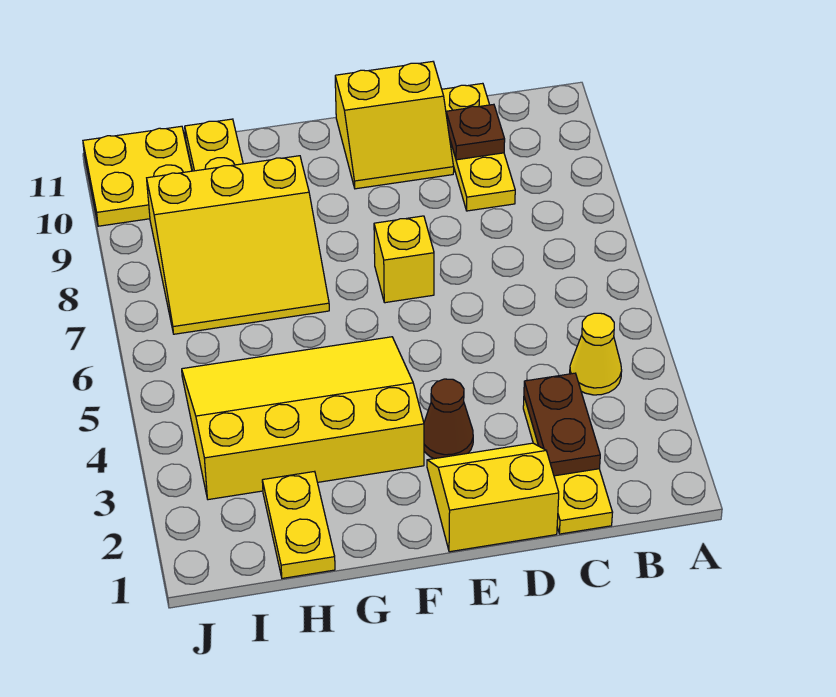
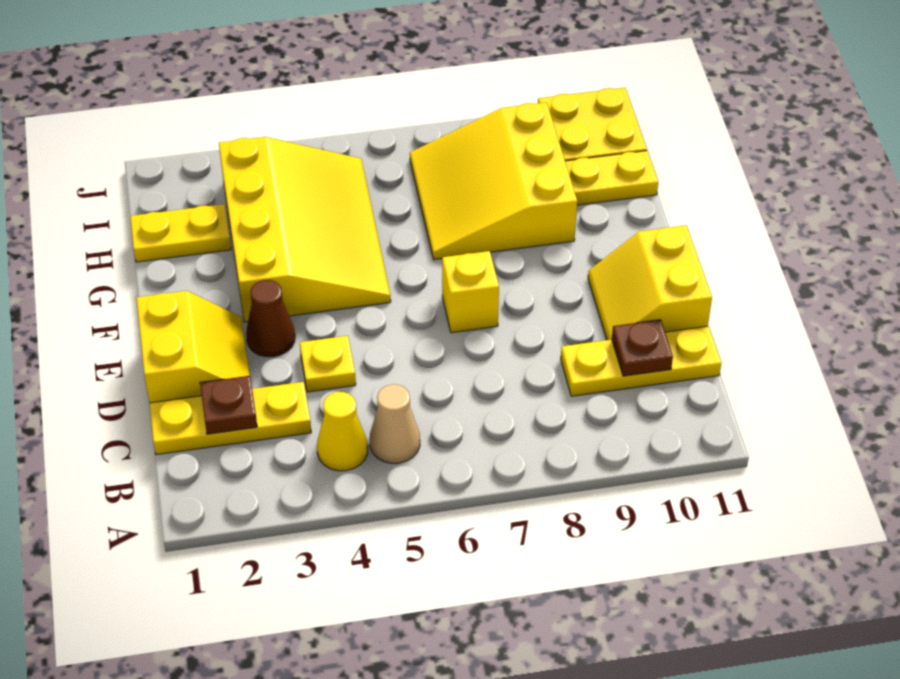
none -> tan cone B5 level 1
brown plate C2:C3 level 2 -> brown plate C2 level 2
none -> yellow plate D4 level 1

